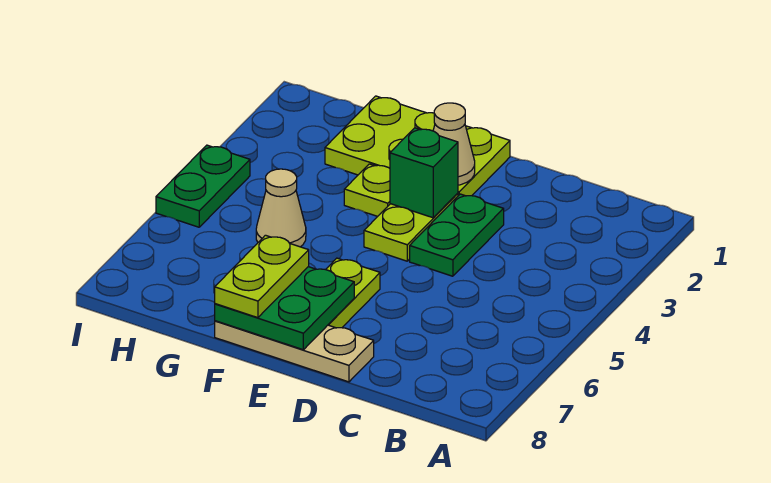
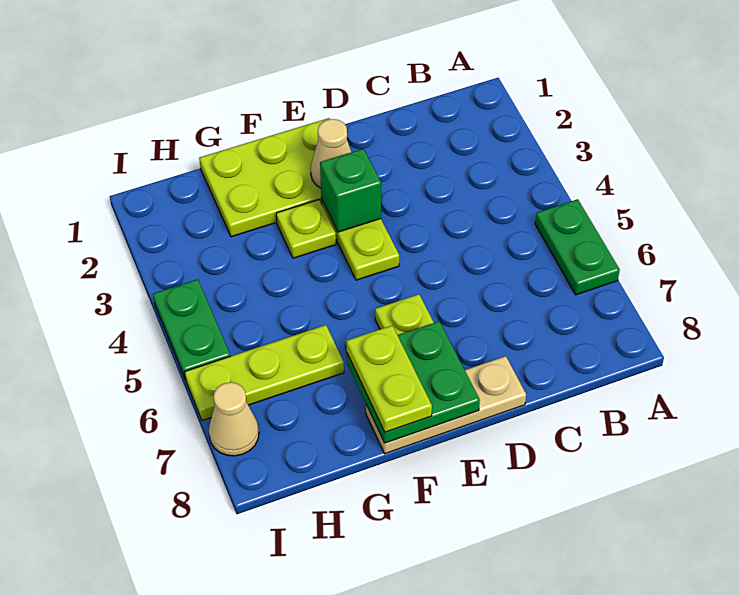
green plate D3:D4 level 1 -> green plate A5:A6 level 1
tan cone G5 level 1 -> tan cone I7 level 1
none -> lime plate G6:I6 level 1

